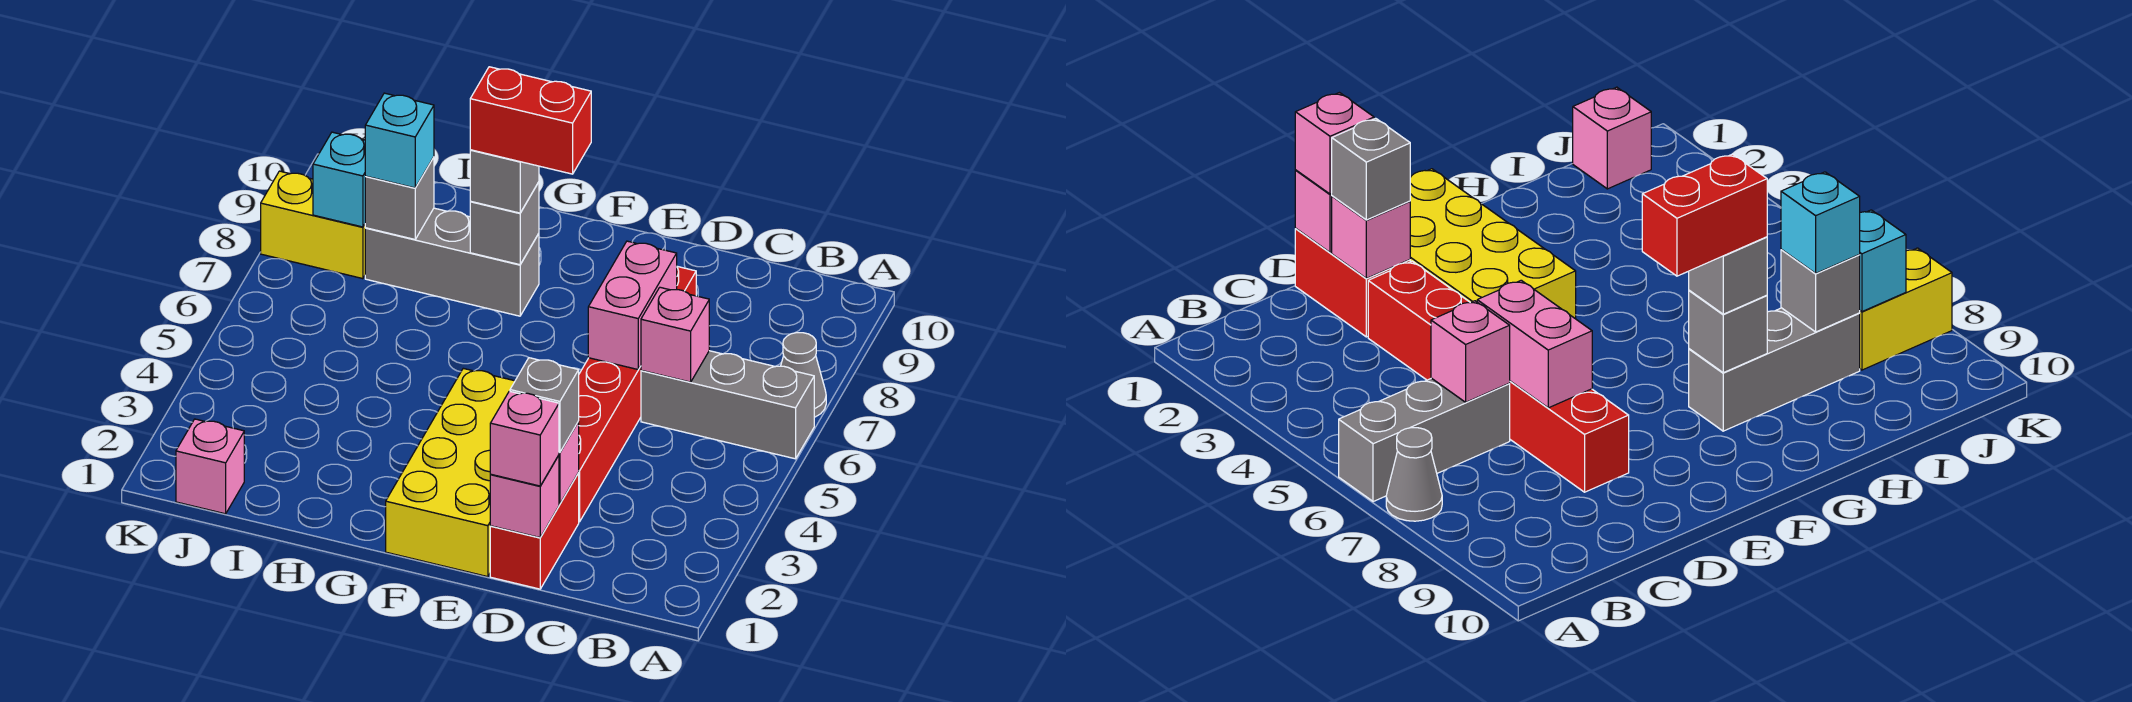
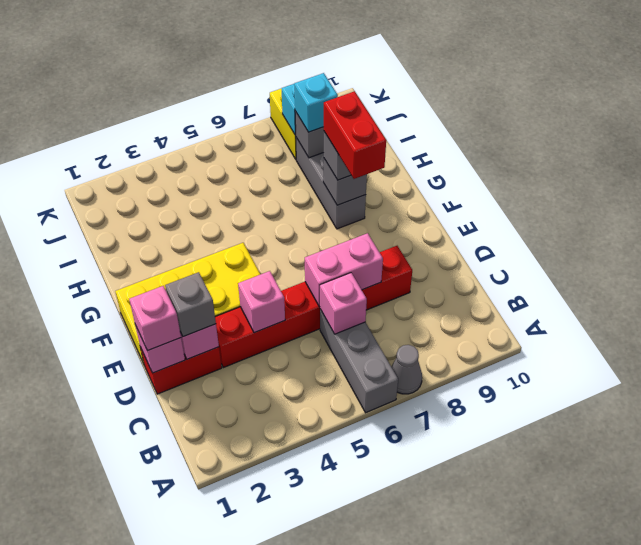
pink brick J1 level 1 -> pink brick D4 level 2

